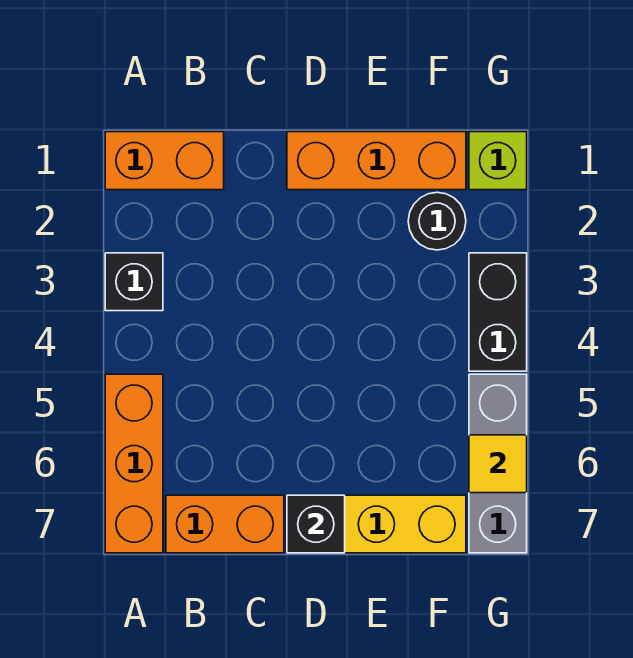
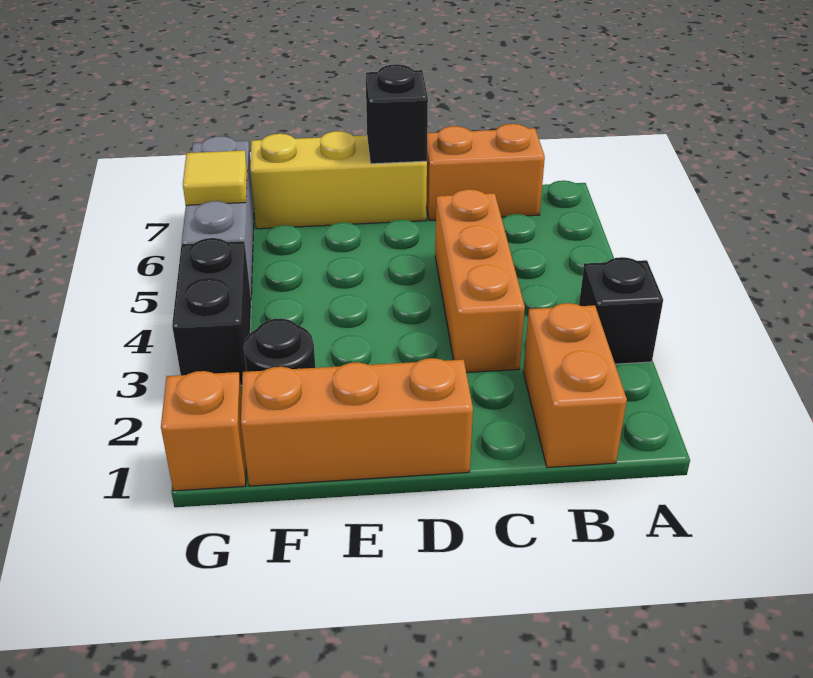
orange brick A1:B1 level 1 -> orange brick B1:B2 level 1
orange brick A5:A7 level 1 -> orange brick C3:C5 level 1
lime brick G1 level 1 -> orange brick G1 level 1

